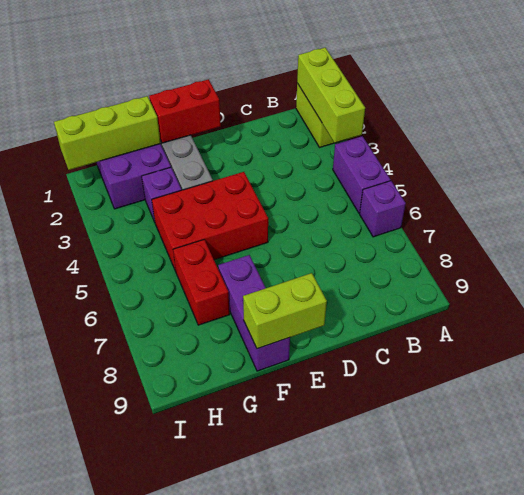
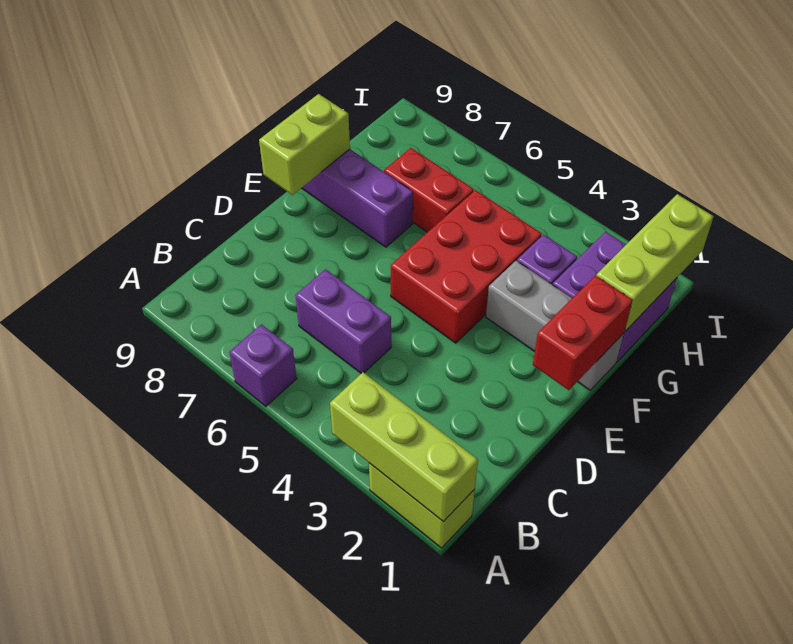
purple brick A4:A5 level 1 -> purple brick C5:C6 level 1

